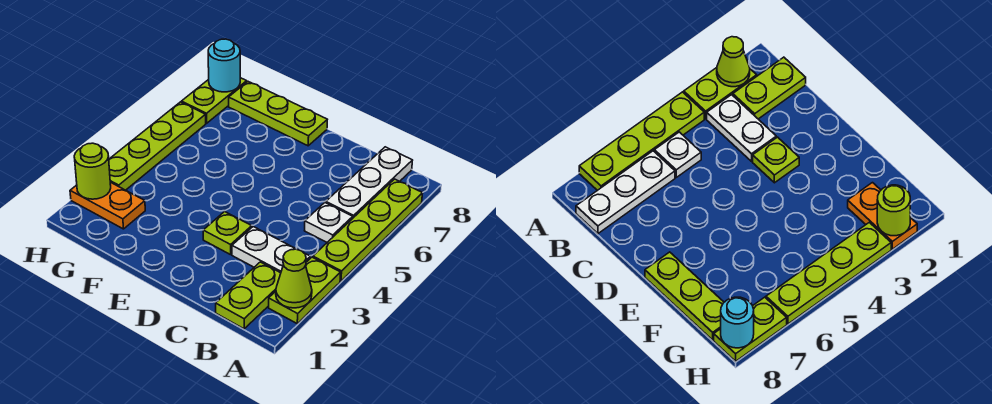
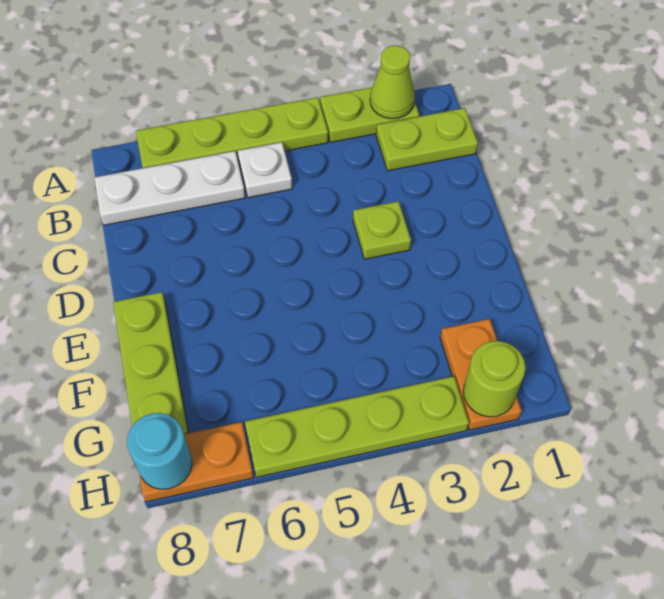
white plate B3:C3 level 1 -> none
lime plate H7:H8 level 1 -> orange plate H7:H8 level 1

